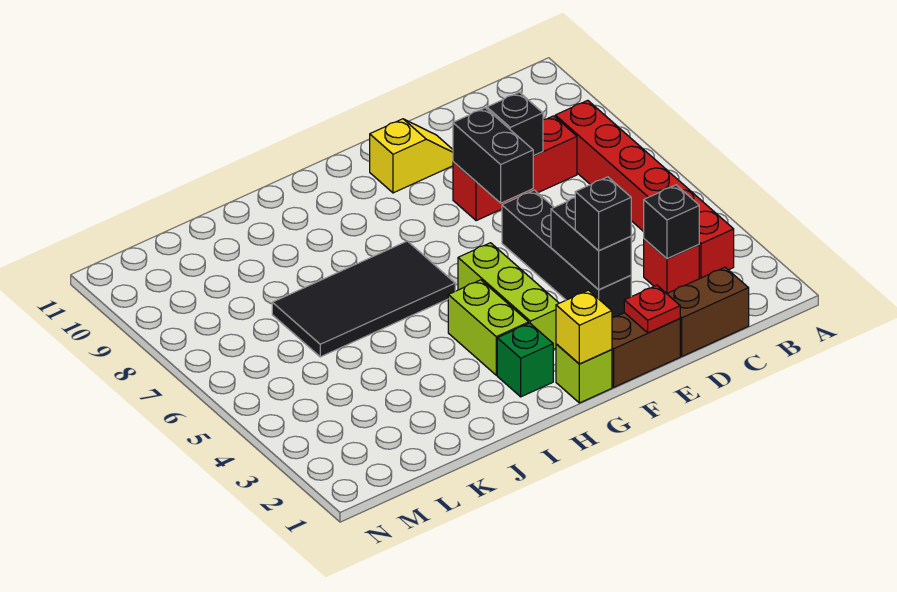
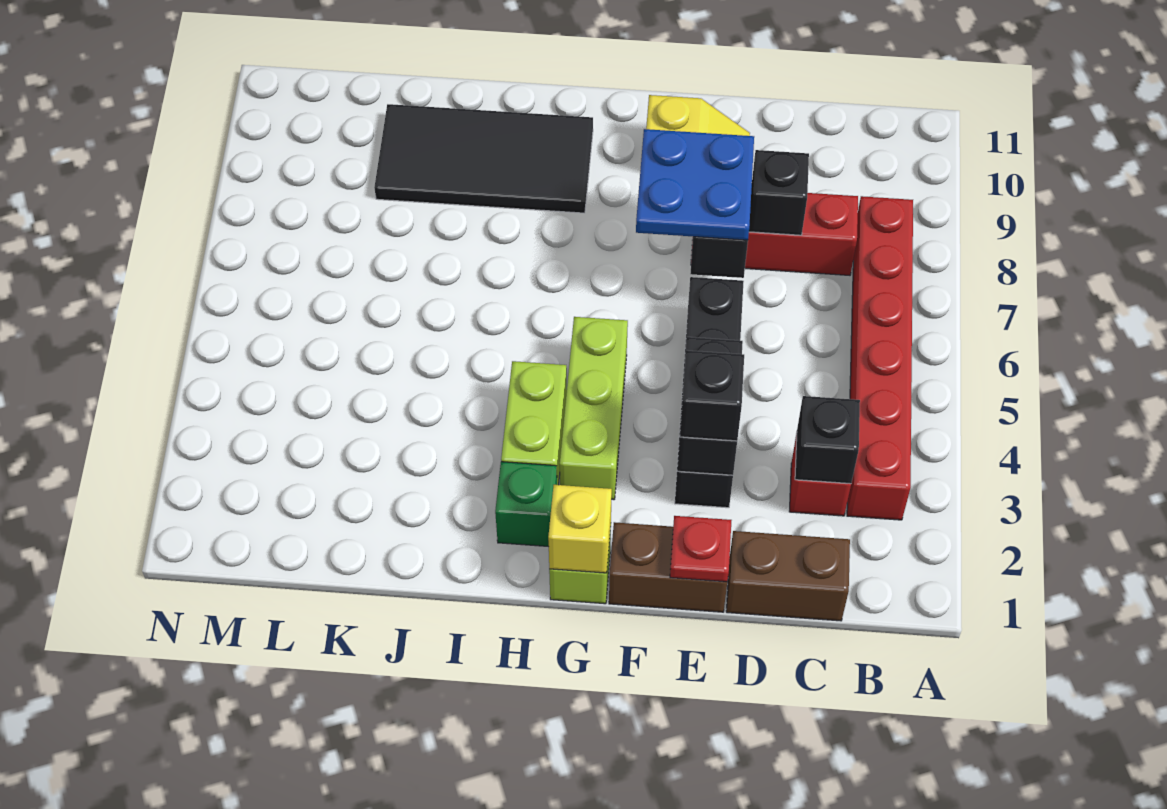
none -> blue plate E7:F8 level 3
black tile H6:K7 level 1 -> black tile H9:K10 level 1

